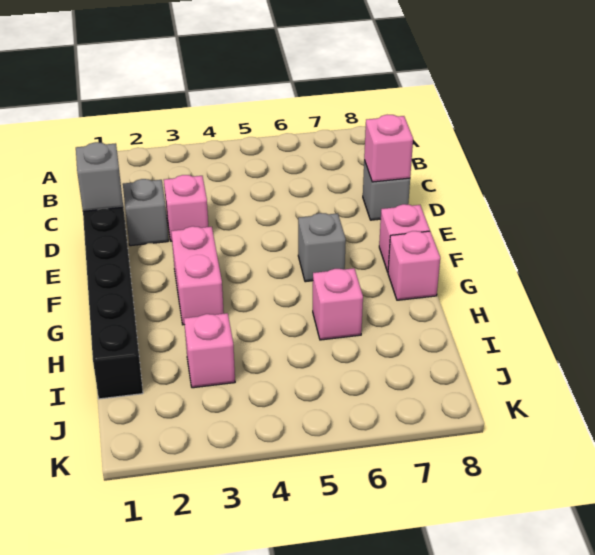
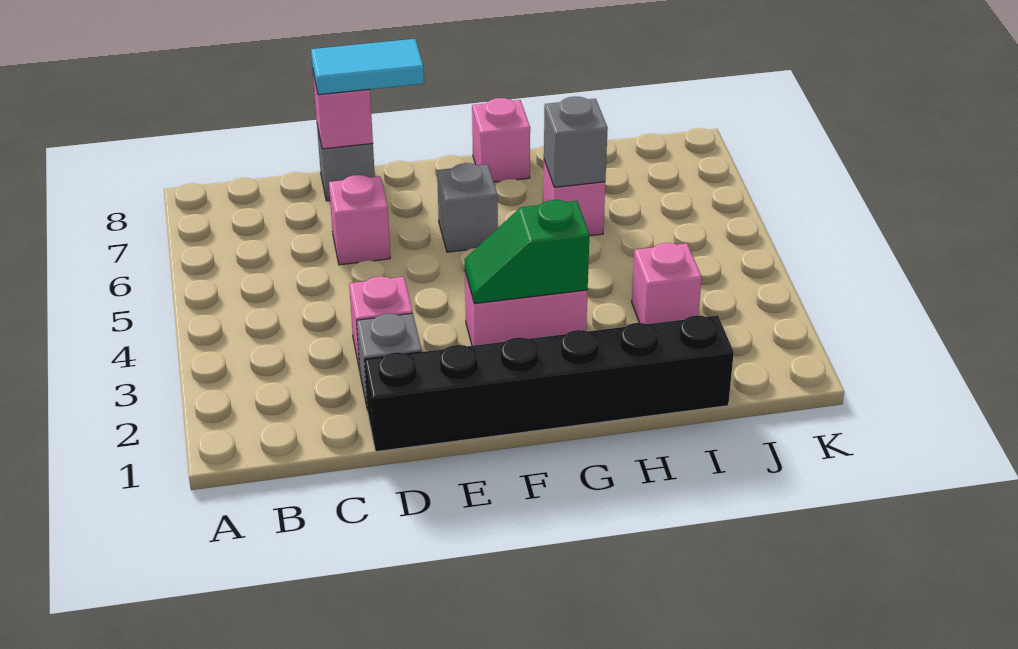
grey brick D1 level 2 -> grey brick H6 level 2
none -> cyan tile D8:E8 level 3
none -> green slope F3:G3 level 2 top G
pink brick F8 level 1 -> pink brick D6 level 1

